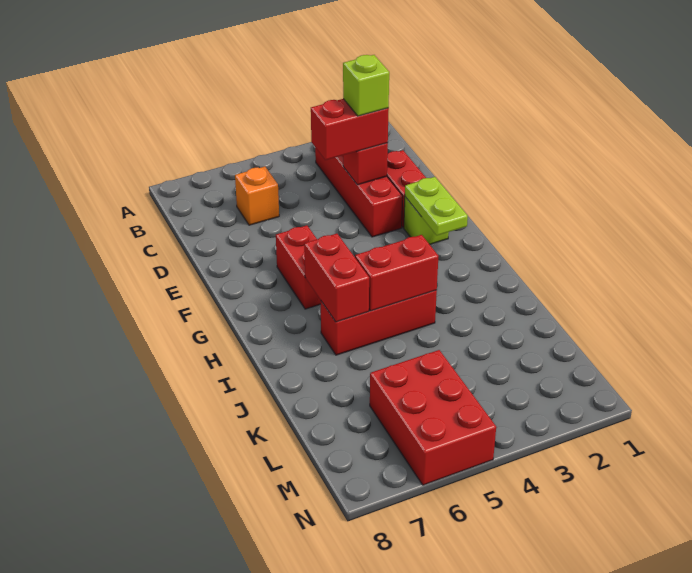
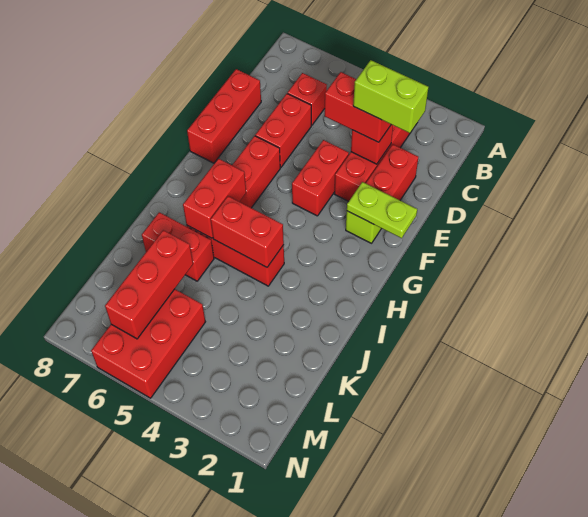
orange brick C6 level 1 -> red brick C6 level 1
lime brick D3 level 4 -> lime brick D2:D3 level 4
none -> red brick D6:E6 level 1
none -> red brick D8:F8 level 1
none -> red brick E4:F4 level 1
lime plate F2:G2 level 2 -> lime plate F1:F2 level 2
none -> red brick J6:J7 level 1
none -> red brick K6:M6 level 2

